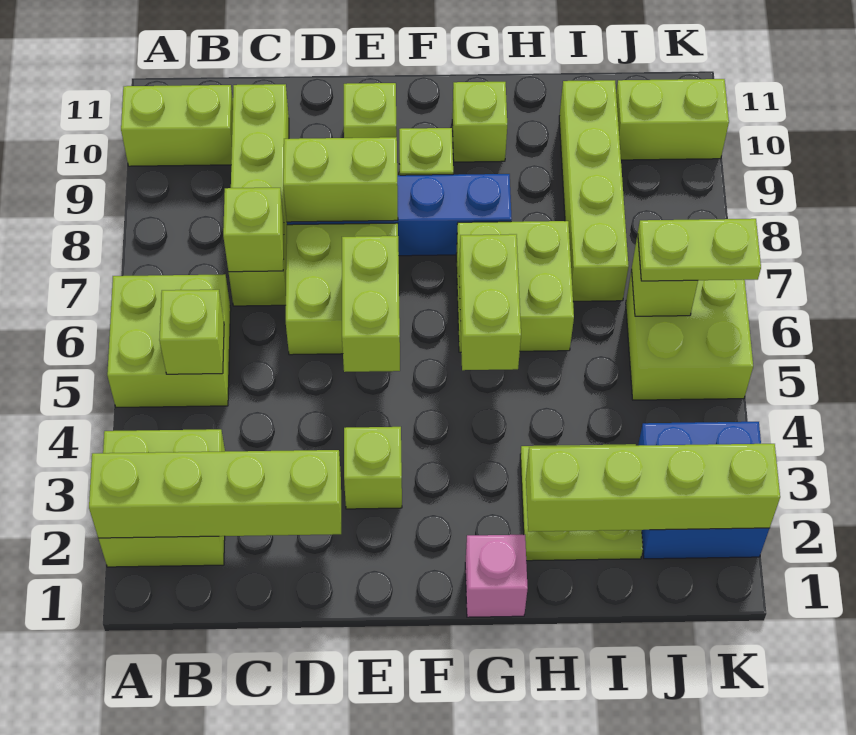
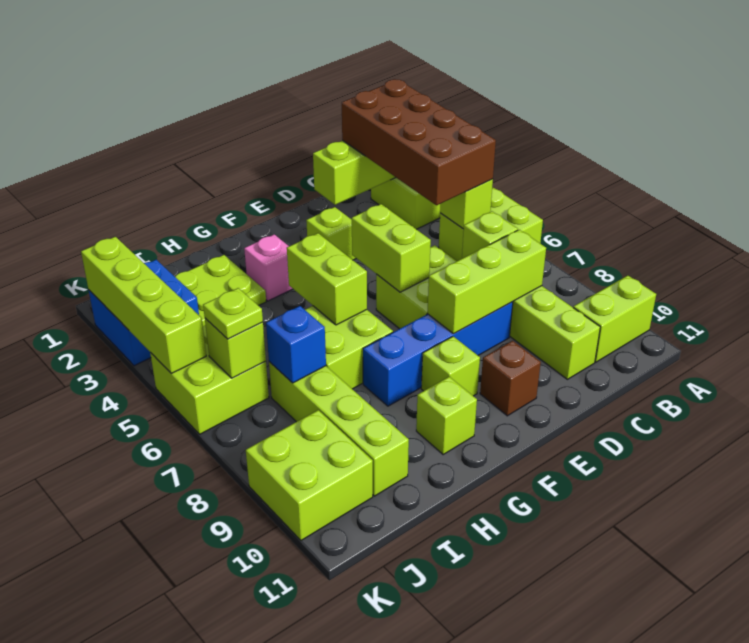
none -> brown brick B2:C5 level 3
lime brick D8:E8 level 2 -> lime brick C8:E8 level 2
lime brick E10 level 1 -> brown brick E10 level 1
pink brick G1 level 1 -> pink brick G3 level 1
lime brick H2:K2 level 2 -> lime brick K2:K5 level 2
none -> blue brick I7 level 2
lime plate J6:K6 level 3 -> lime plate J6 level 3
lime brick J10:K10 level 1 -> lime brick J9:K10 level 1

